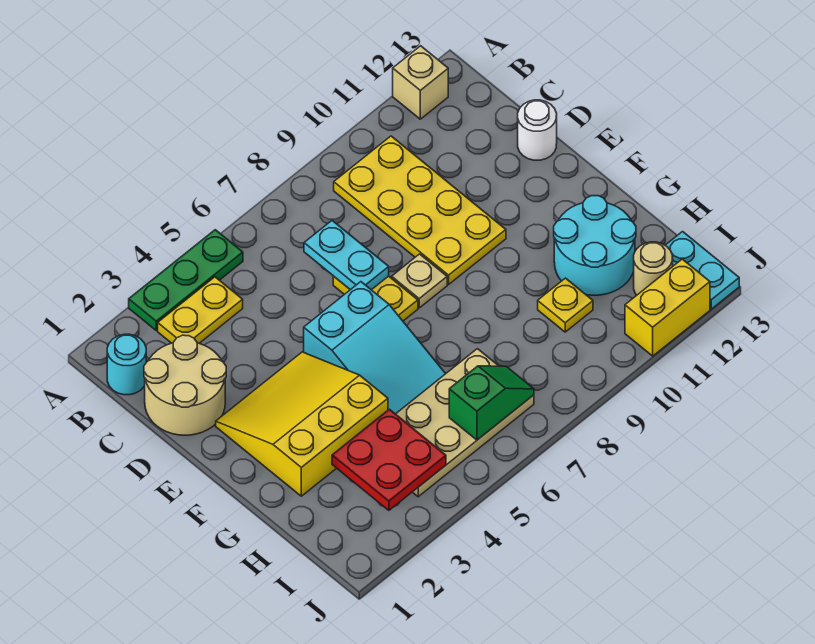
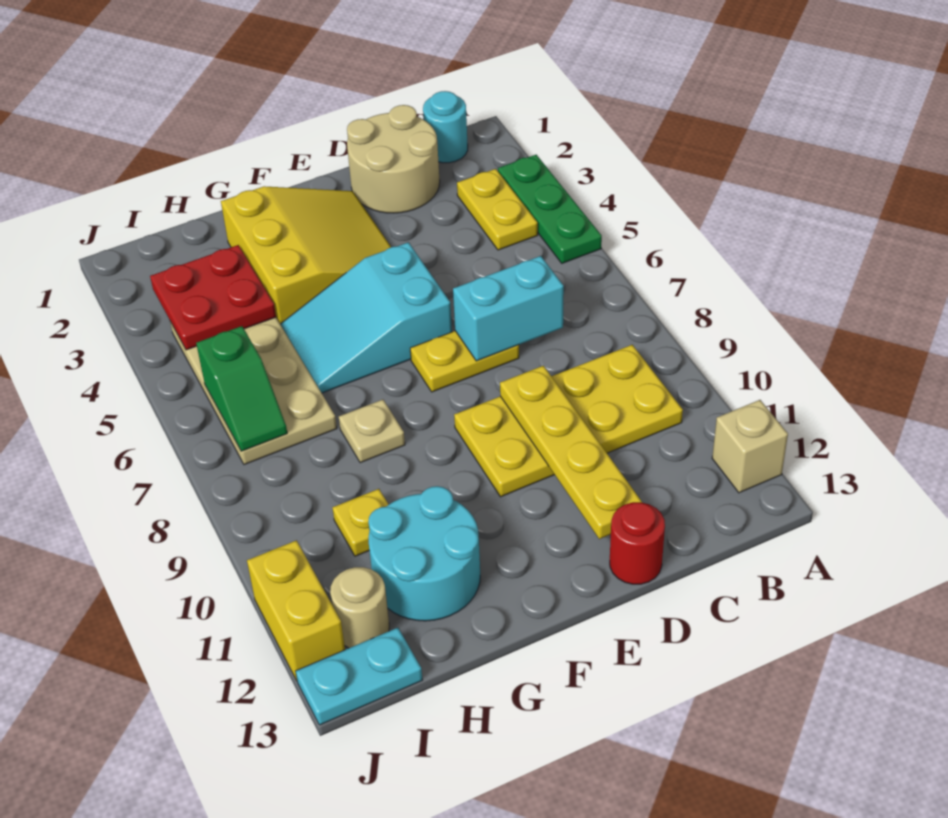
cyan plate C7:D7 level 2 -> cyan brick C7:D7 level 2
none -> yellow plate D9:D12 level 2
white round brick D13 level 1 -> red round brick D13 level 1
tan plate E8 level 1 -> tan plate G8 level 1

